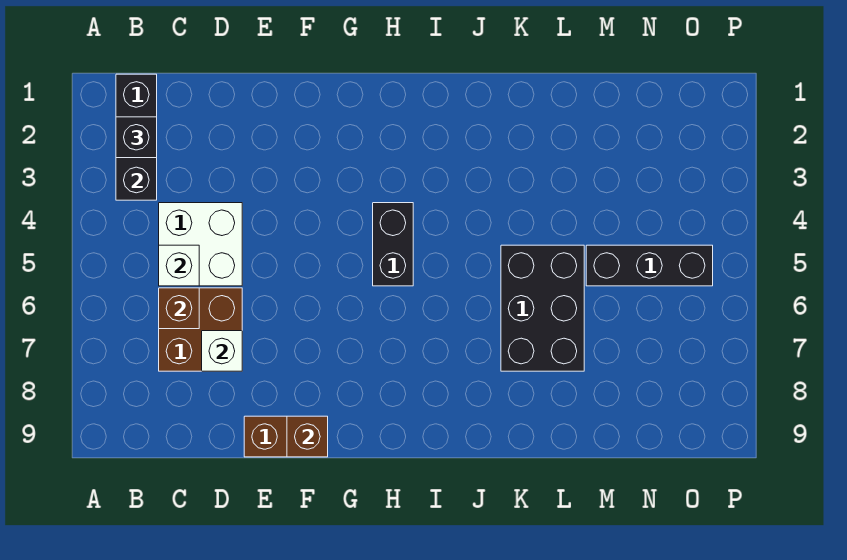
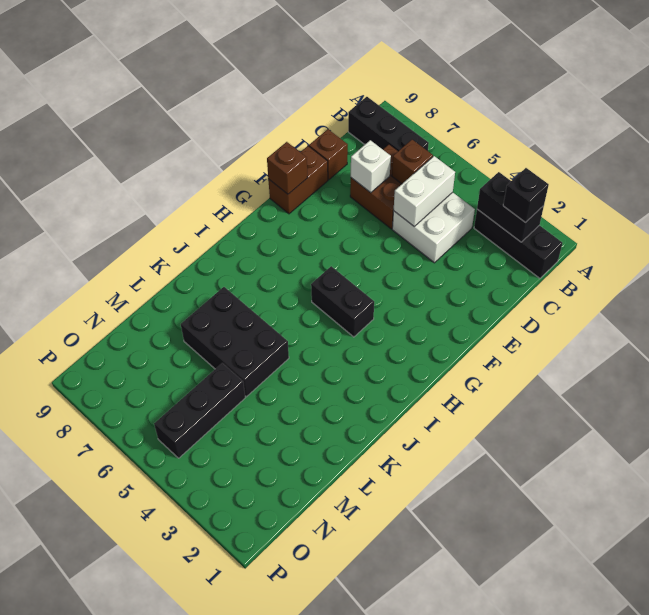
none -> black brick B7:B9 level 1
white brick C5 level 2 -> white brick C5:D5 level 2
none -> brown brick D9 level 1

